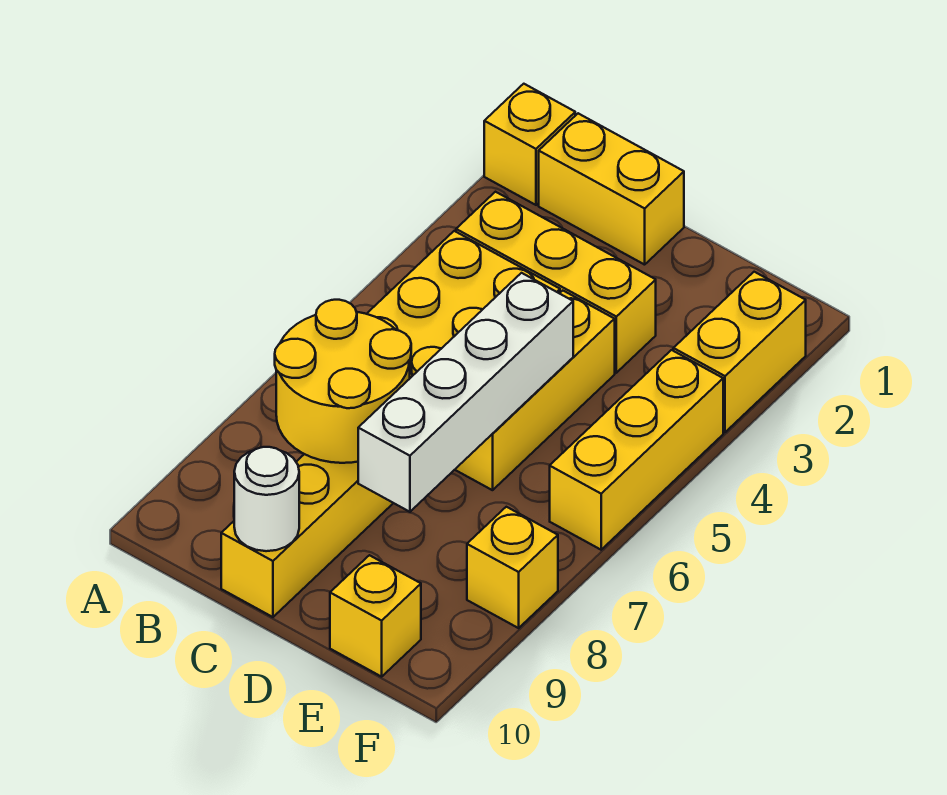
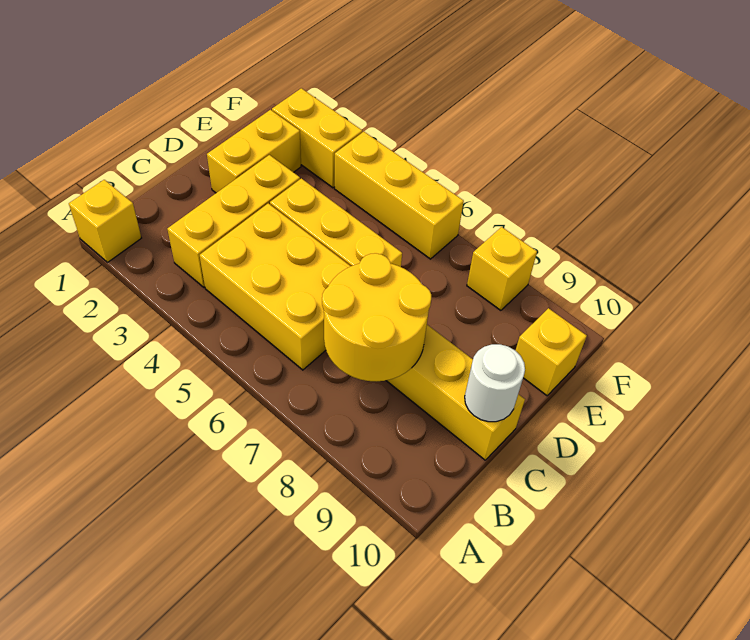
yellow brick B1:C1 level 1 -> yellow brick D2:E2 level 1
white brick D5:D8 level 2 -> none

